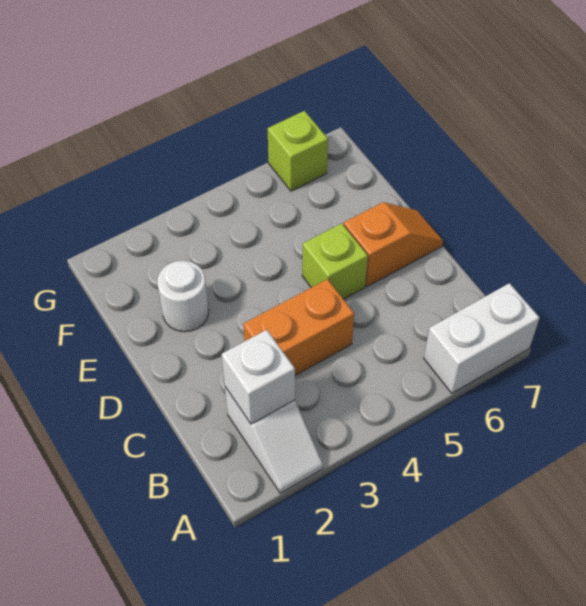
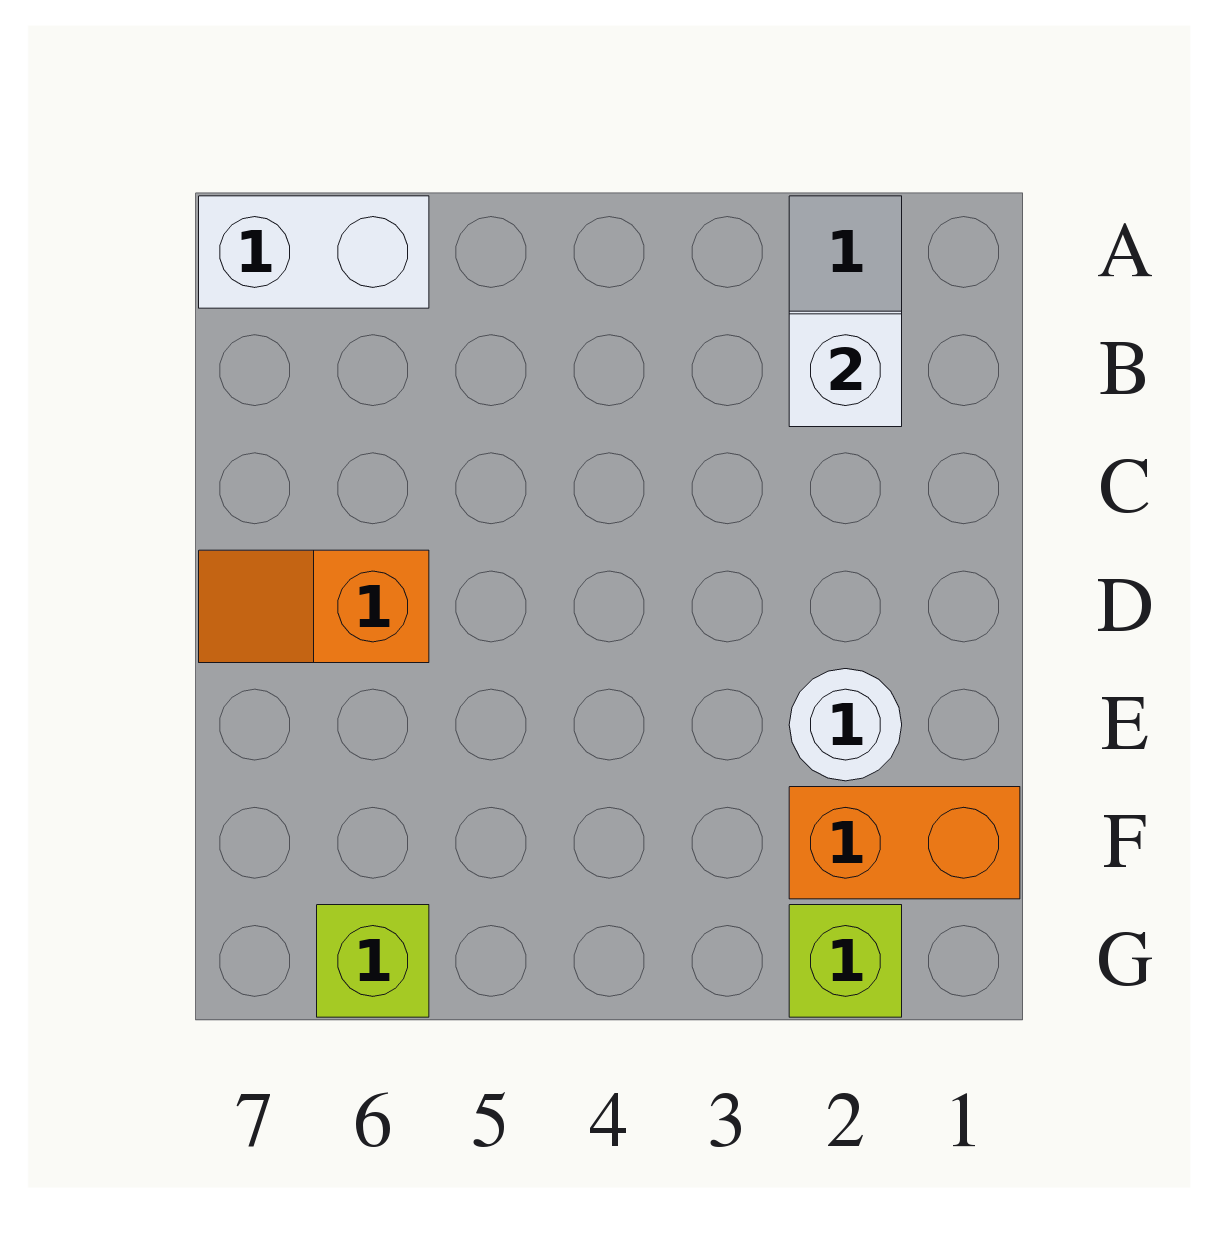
orange brick C3:C4 level 1 -> orange brick F1:F2 level 1
lime brick D5 level 1 -> lime brick G2 level 1

